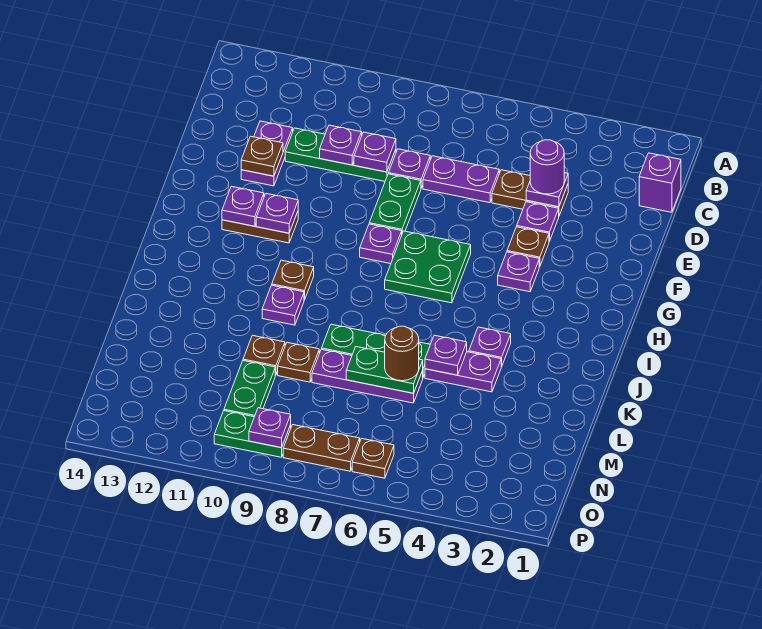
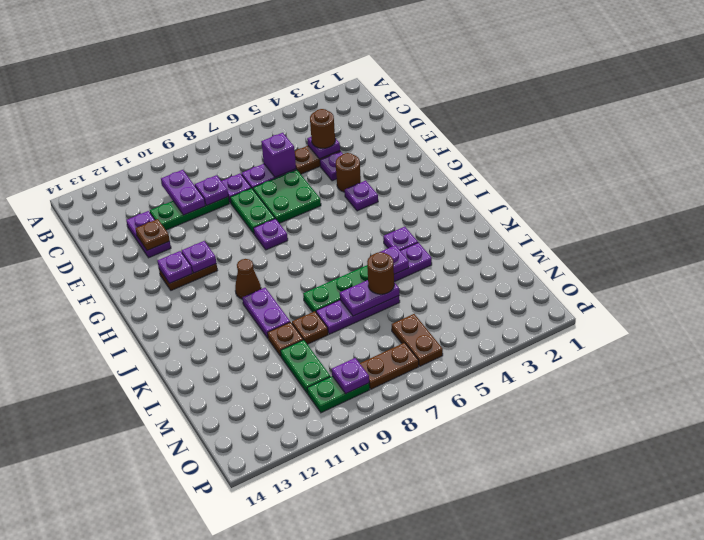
purple brick C1 level 1 -> purple brick D6 level 2
purple round brick D4 level 3 -> brown round brick D4 level 3
purple plate D10 level 2 -> purple plate C10:D10 level 2
brown plate F4 level 1 -> brown round brick F4 level 1
green plate G6:H7 level 1 -> green plate E6:F7 level 1
brown plate I10 level 1 -> brown cone I10 level 1
purple plate J10 level 1 -> purple plate J10:K10 level 1
green plate L6:L7 level 2 -> purple plate L6:L7 level 2
brown plate O6 level 1 -> brown plate N6:O6 level 1

